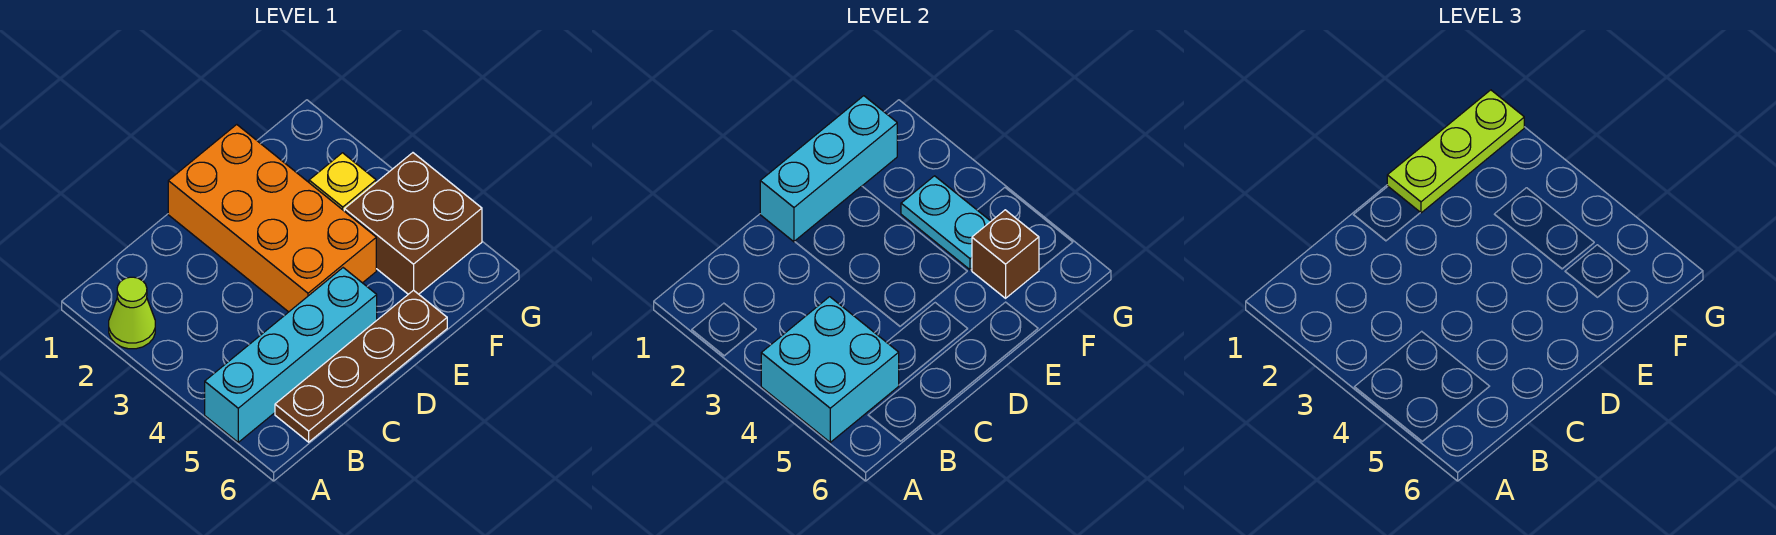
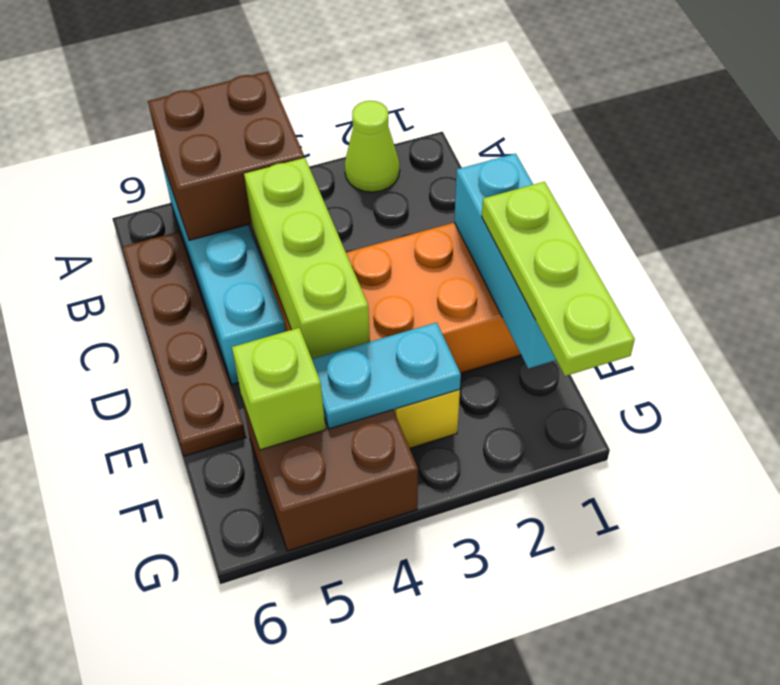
cyan brick A4:B5 level 2 -> brown brick A4:B5 level 2
none -> lime brick C4:E4 level 2
brown brick F5 level 2 -> lime brick F5 level 2

